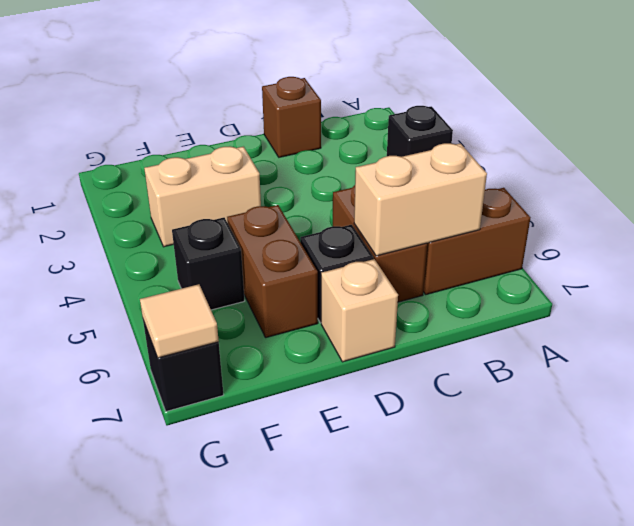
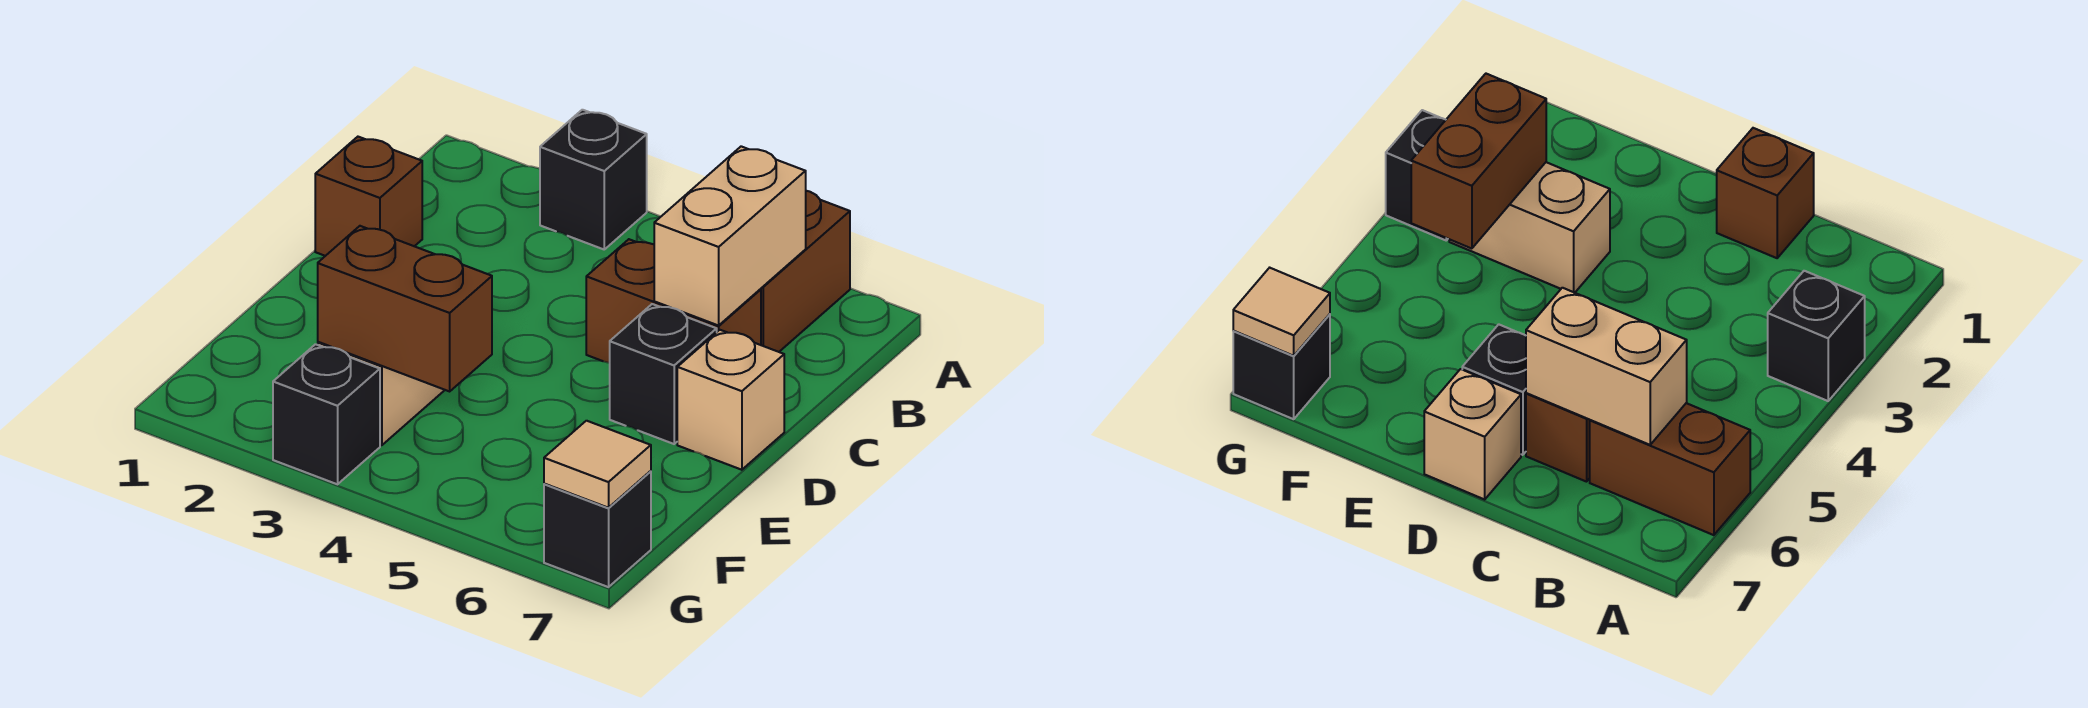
brown brick E5:E6 level 1 -> brown brick F3:F4 level 2
black brick F5 level 1 -> black brick G3 level 1

